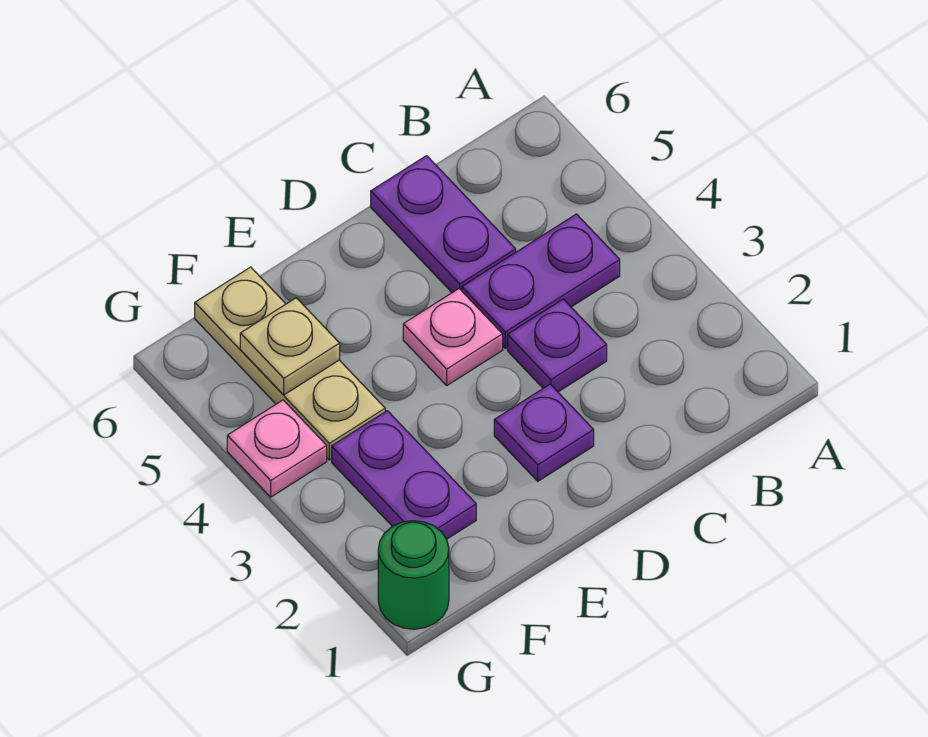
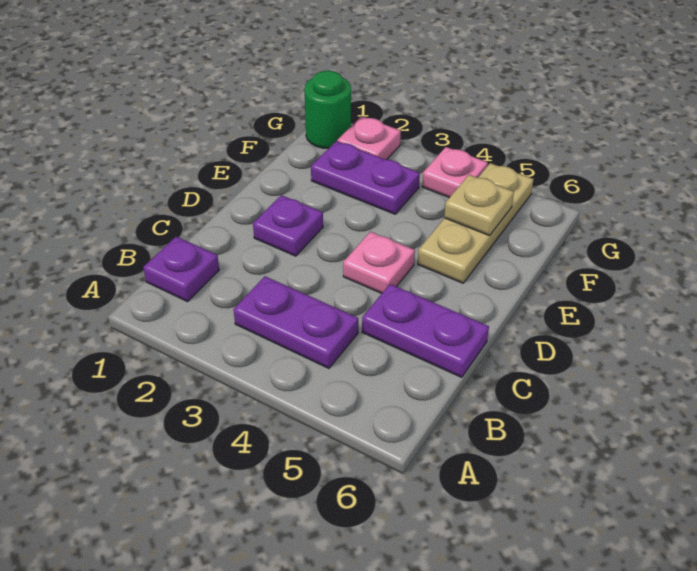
purple plate B4:C4 level 1 -> purple plate B3:B4 level 1
purple plate C3 level 1 -> purple plate B1 level 1
tan plate F4:F6 level 1 -> tan plate E5:G5 level 1
none -> pink plate G2 level 1

